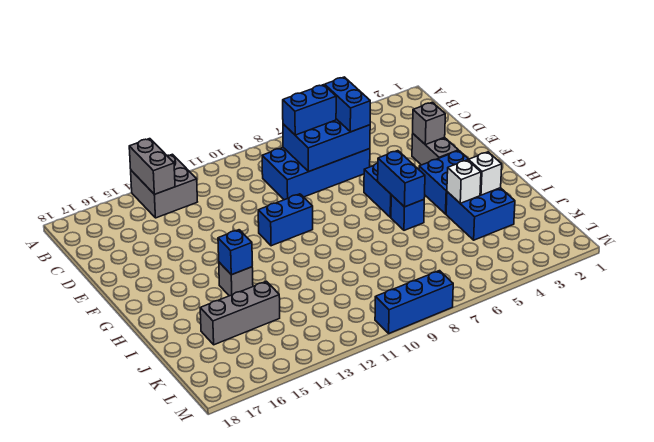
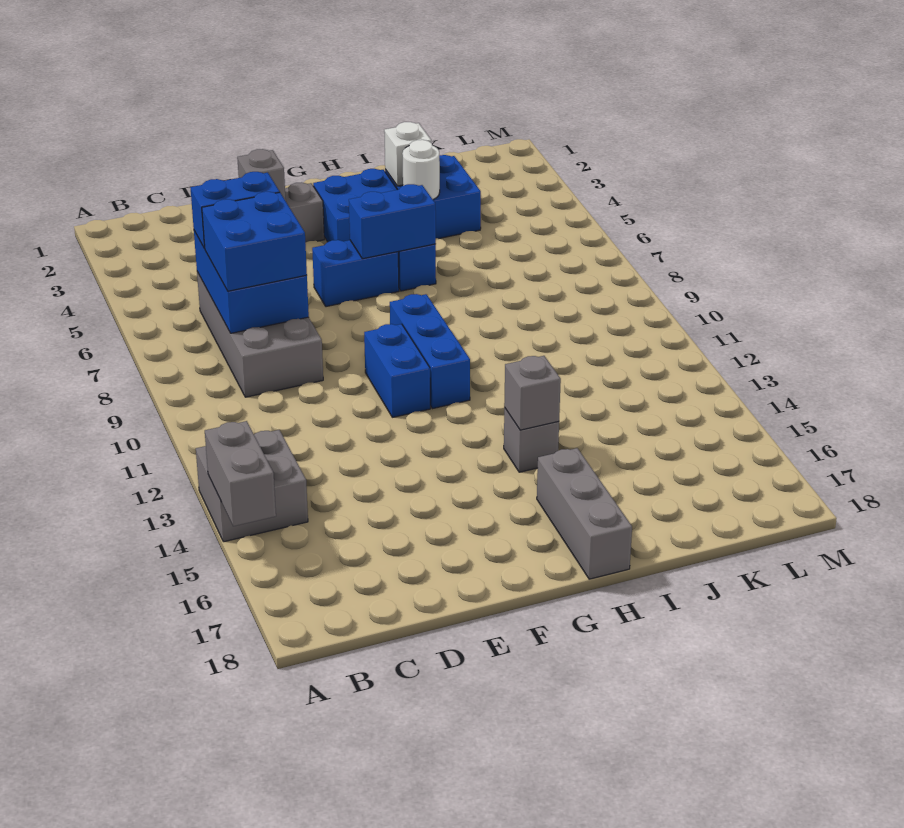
grey brick A14:B14 level 2 -> grey brick A14:A15 level 2
blue brick C6:D9 level 1 -> grey brick C6:D9 level 1
blue brick C7:C8 level 3 -> blue brick C7:D8 level 3
blue brick H14 level 2 -> grey brick H14 level 2
white brick I4 level 2 -> white round brick I4 level 2
grey brick J14:J16 level 1 -> grey brick H16:H18 level 1
blue brick M8:M10 level 1 -> blue brick G9:G11 level 1

